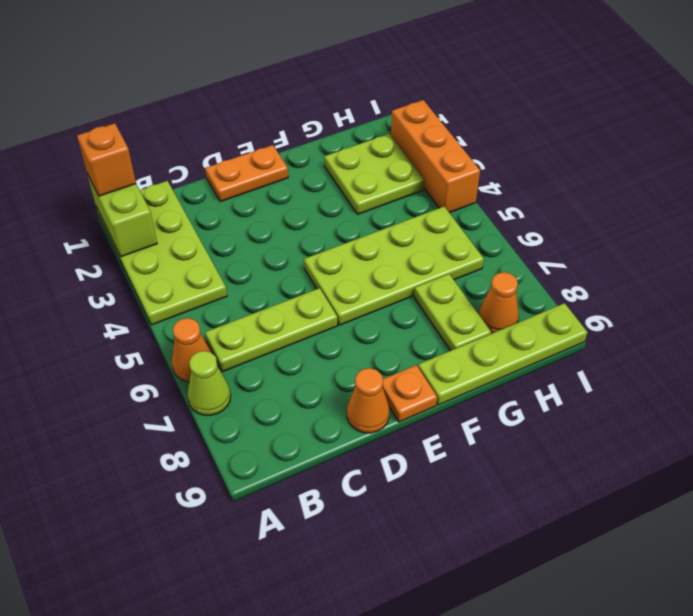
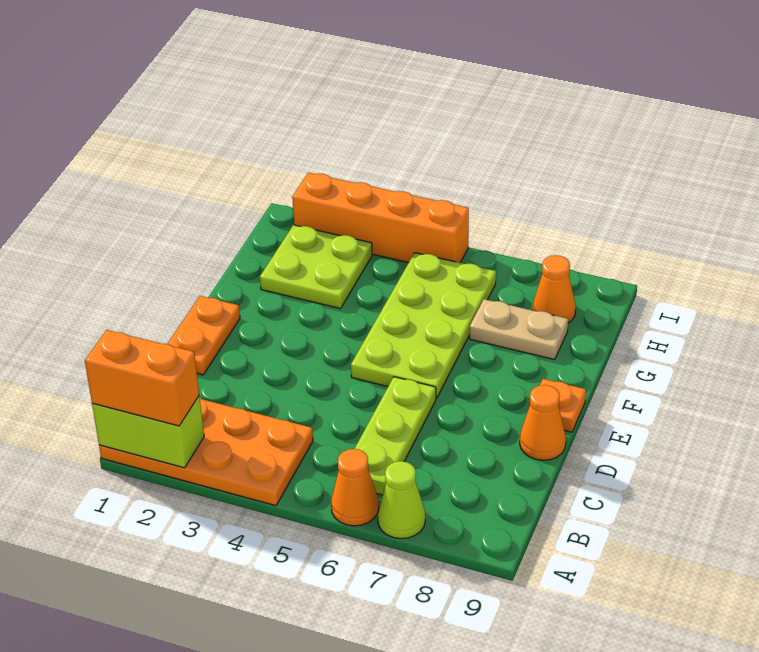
lime plate A1:B4 level 1 -> orange plate A1:B4 level 1
orange brick A1 level 3 -> orange brick A1:A2 level 3
lime plate F9:I9 level 1 -> none
lime plate G7:G8 level 1 -> tan plate G7:G8 level 1
orange brick I2:I4 level 1 -> orange brick I2:I5 level 1

